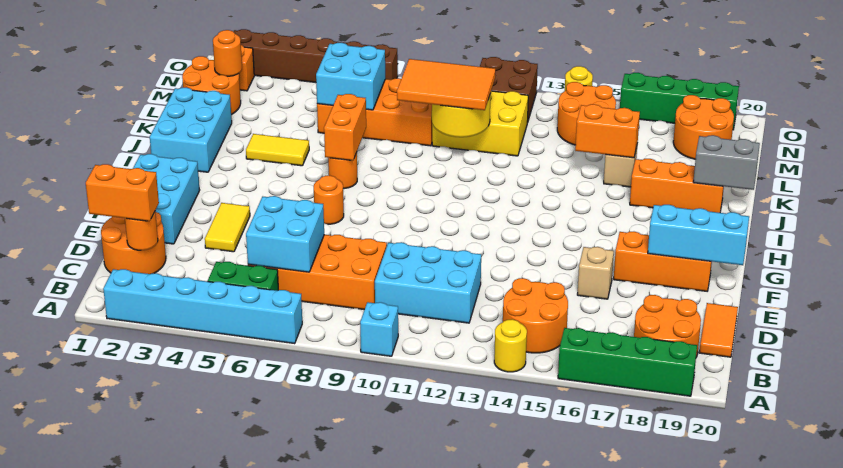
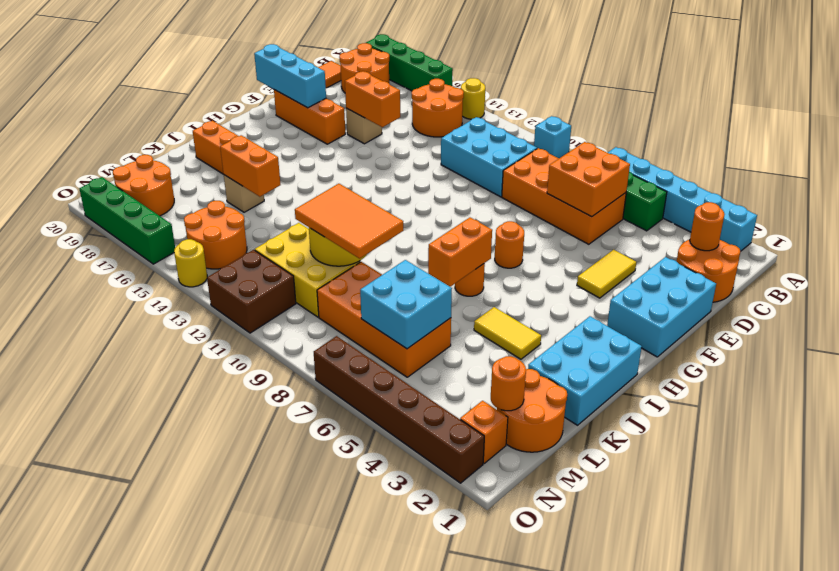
orange brick C1:C2 level 3 -> orange brick E15:E16 level 2
cyan brick C6:D7 level 2 -> orange brick C6:D7 level 2
grey brick J19:J20 level 2 -> none

